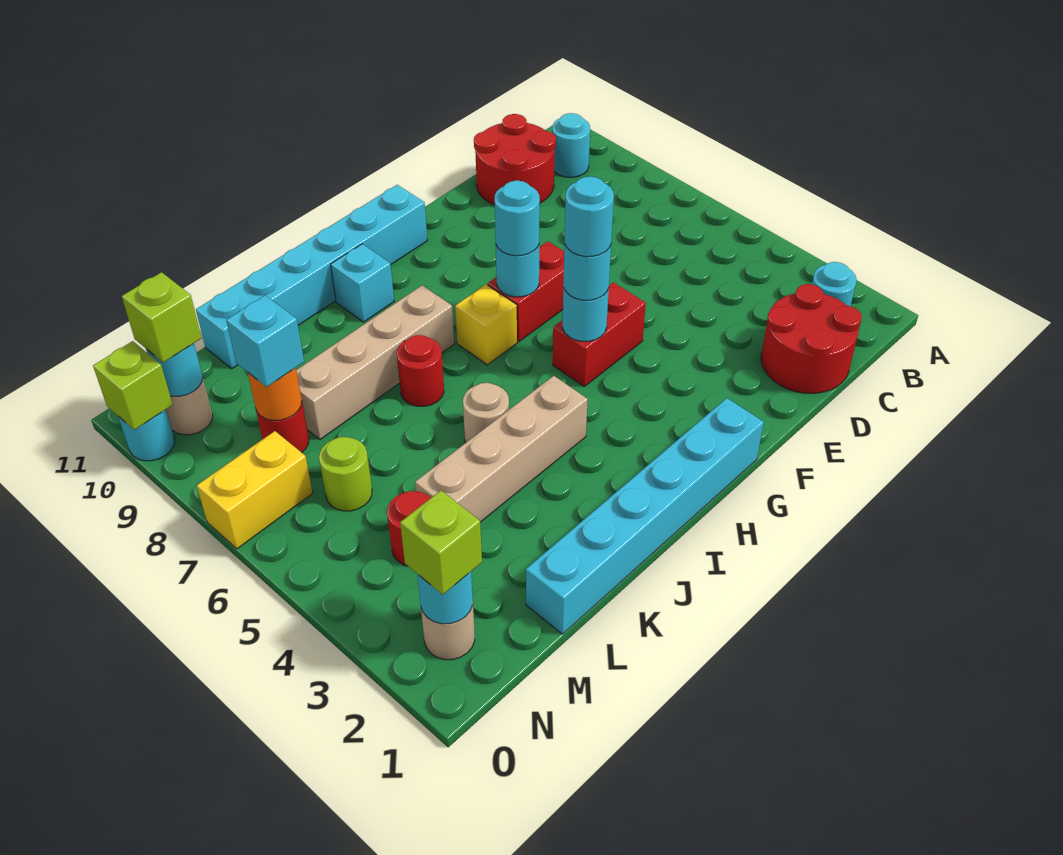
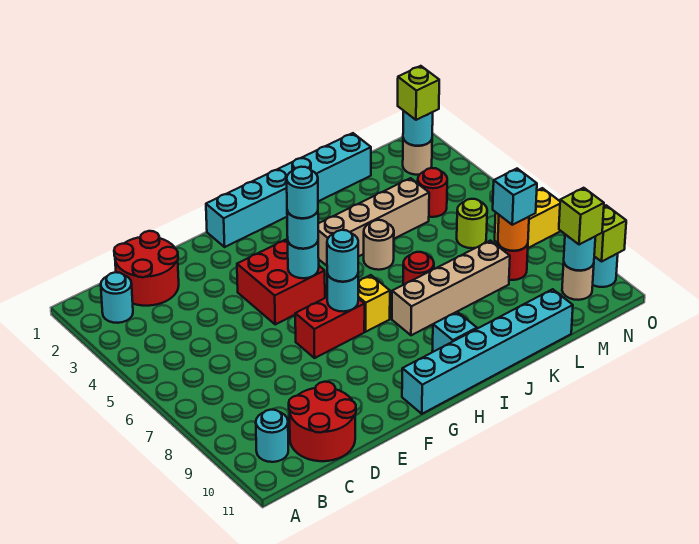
red brick F5:G5 level 1 -> red brick F4:G5 level 1

